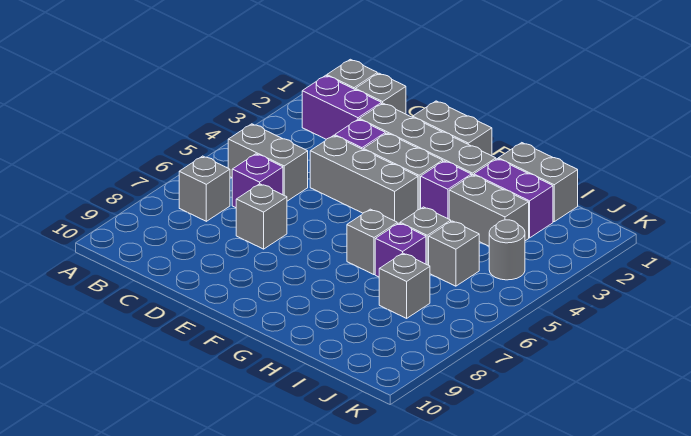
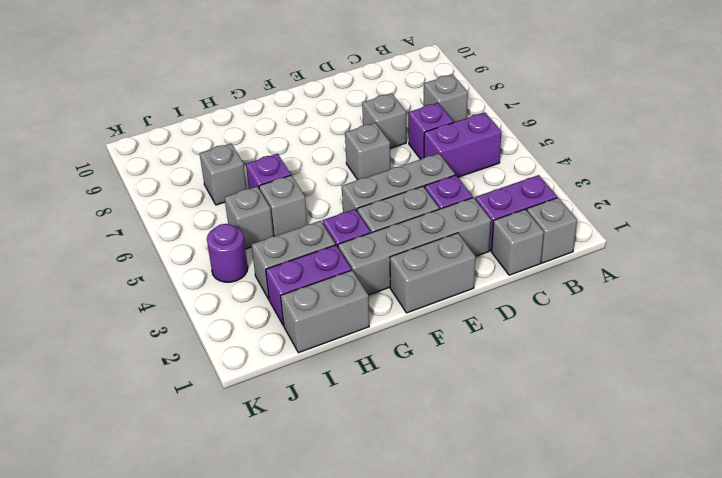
grey brick B5:C5 level 1 -> purple brick B5:C5 level 1
grey brick G6 level 1 -> grey brick E6 level 1
grey round brick J4 level 1 -> purple round brick J4 level 1

